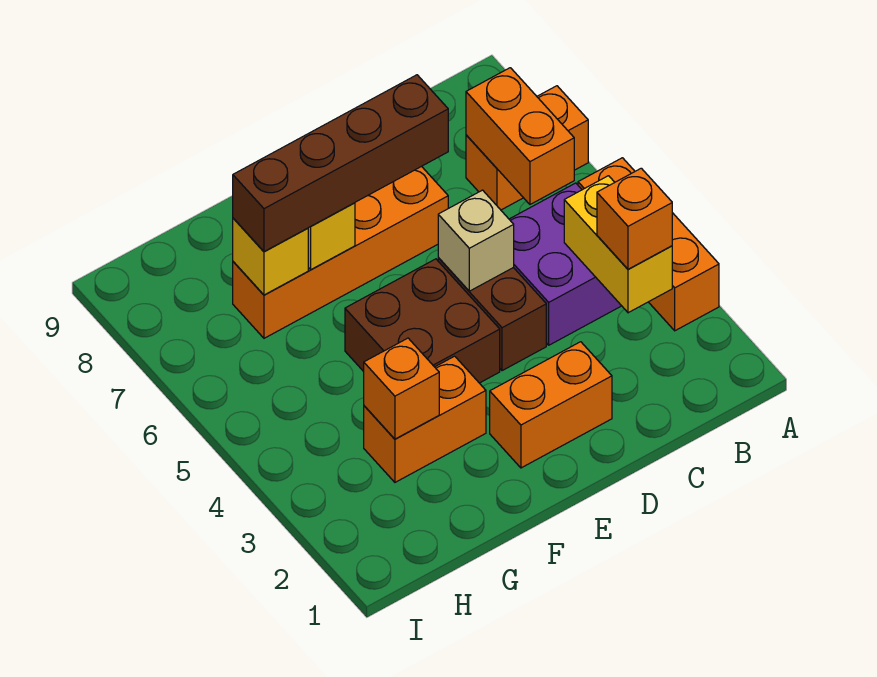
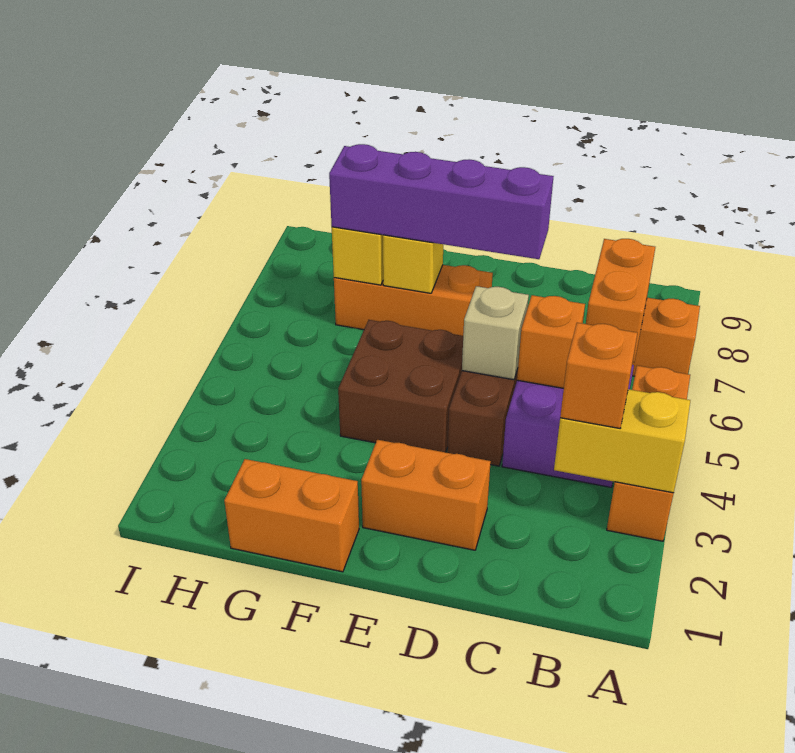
yellow brick B3:B4 level 2 -> yellow brick A3:B3 level 2
orange brick D7:G7 level 1 -> orange brick E7:G7 level 1
brown brick D7:G7 level 3 -> purple brick D7:G7 level 3
orange brick F3:G3 level 1 -> orange brick F1:G1 level 1
orange brick G3 level 2 -> orange brick C5 level 2

